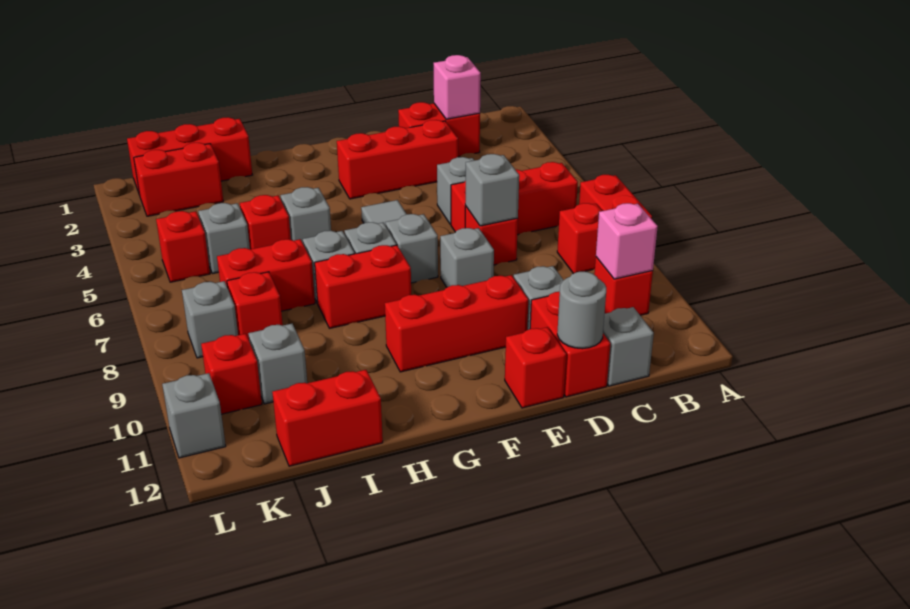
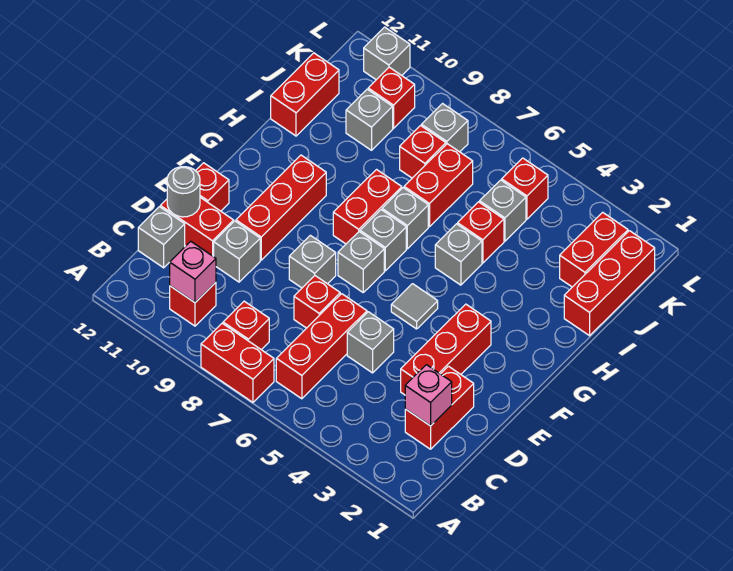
grey brick D7 level 2 -> none

